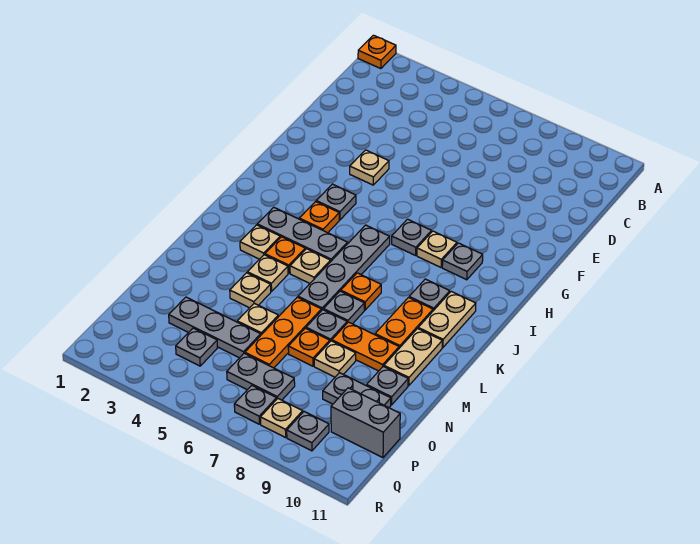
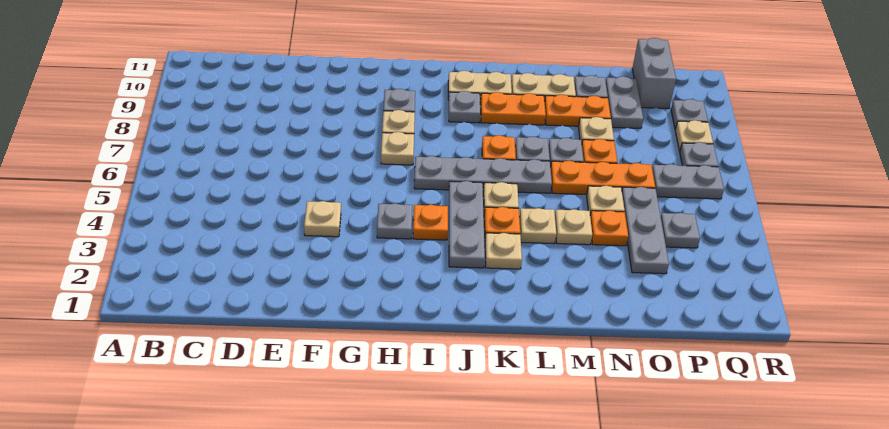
orange plate A1 level 1 -> orange plate N4 level 1
grey plate H7 level 1 -> tan plate H7 level 1
orange plate M8:M9 level 1 -> orange plate M9:N9 level 1
grey plate P6:P7 level 1 -> grey plate P6:Q6 level 1

